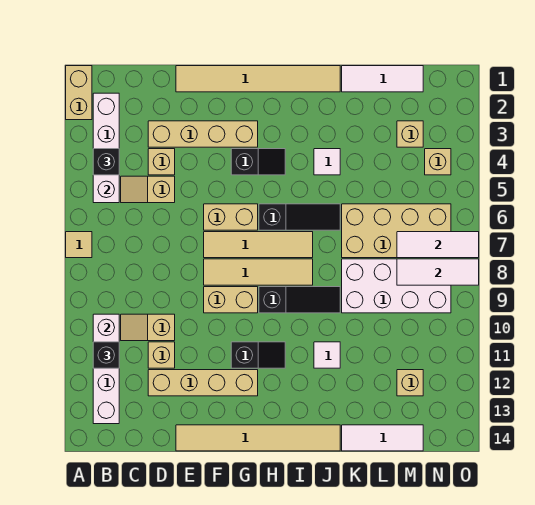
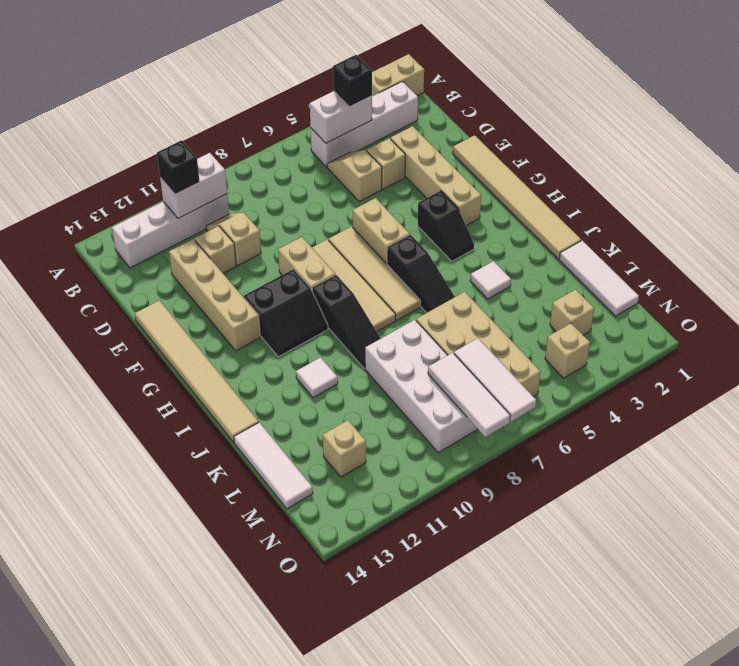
tan tile A7 level 1 -> none
black slope G11:H11 level 1 top G -> black slope G10:H11 level 1 top G

